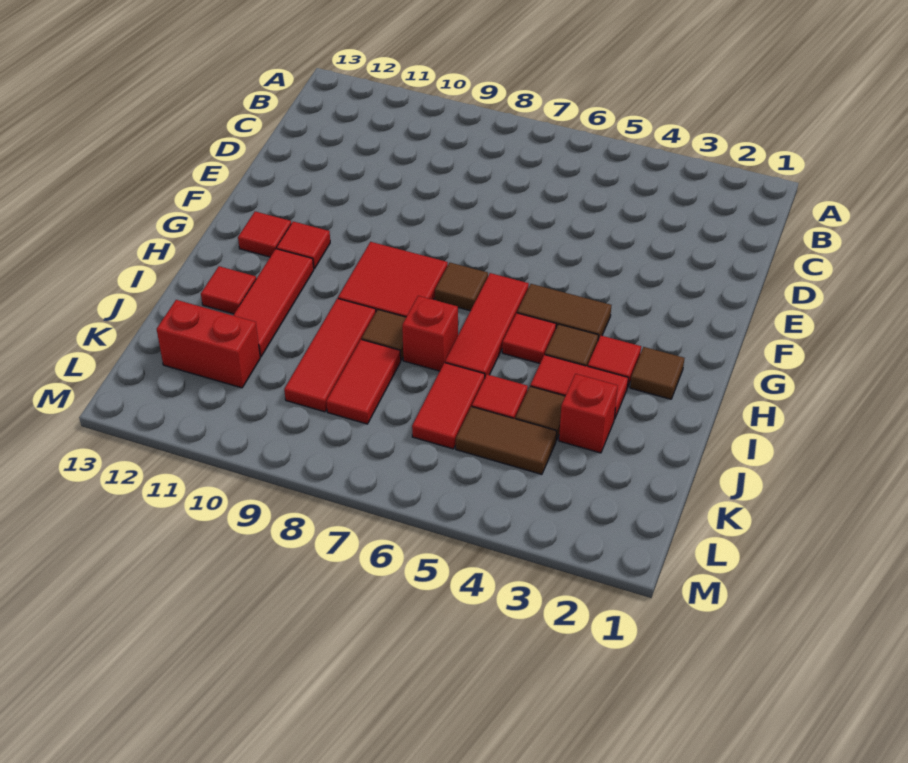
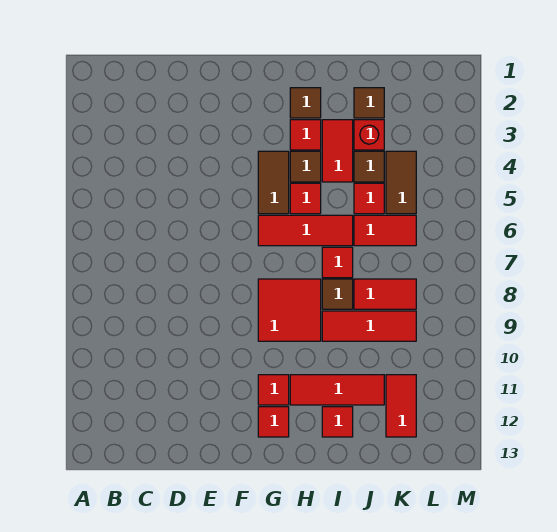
brown tile G7 level 1 -> brown tile J2 level 1
red brick I7 level 1 -> red tile I7 level 1
red brick K11:K12 level 1 -> red tile K11:K12 level 1

